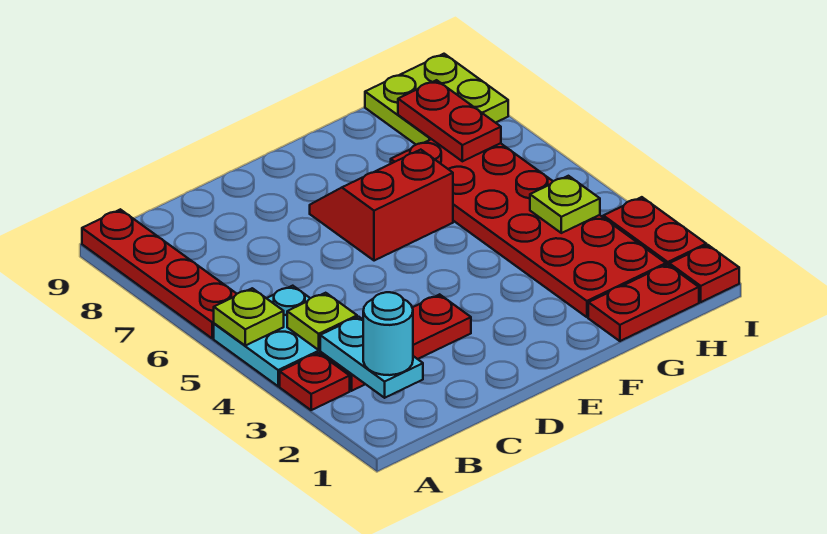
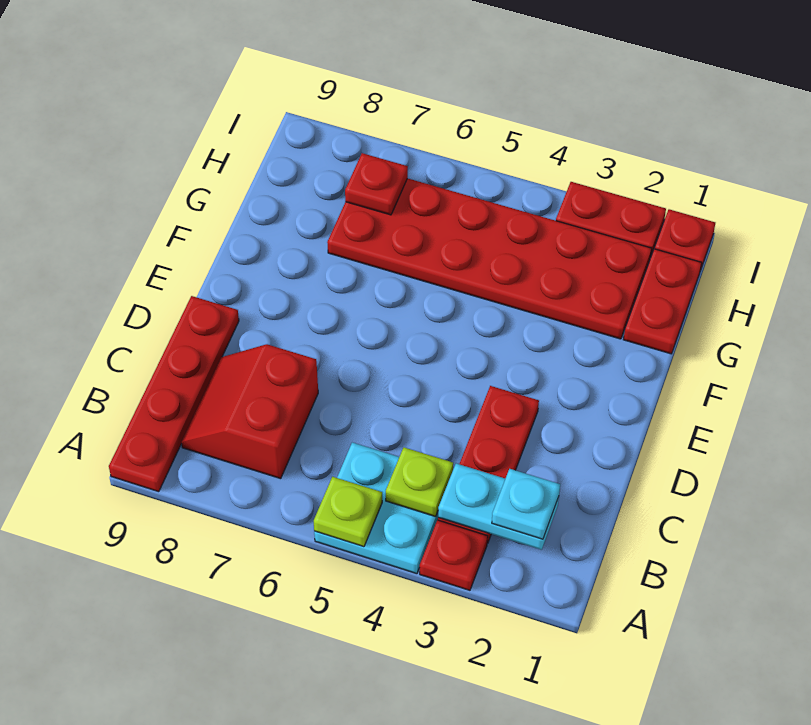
red plate A6:A9 level 1 -> red plate A9:D9 level 1
cyan round brick B2 level 3 -> cyan plate B2 level 3
red slope E6:F7 level 1 top 6 -> red slope B7:C8 level 1 top 7
lime plate H4 level 2 -> none
red plate H7:H8 level 2 -> red plate H7 level 2
lime plate H8:I9 level 1 -> none

